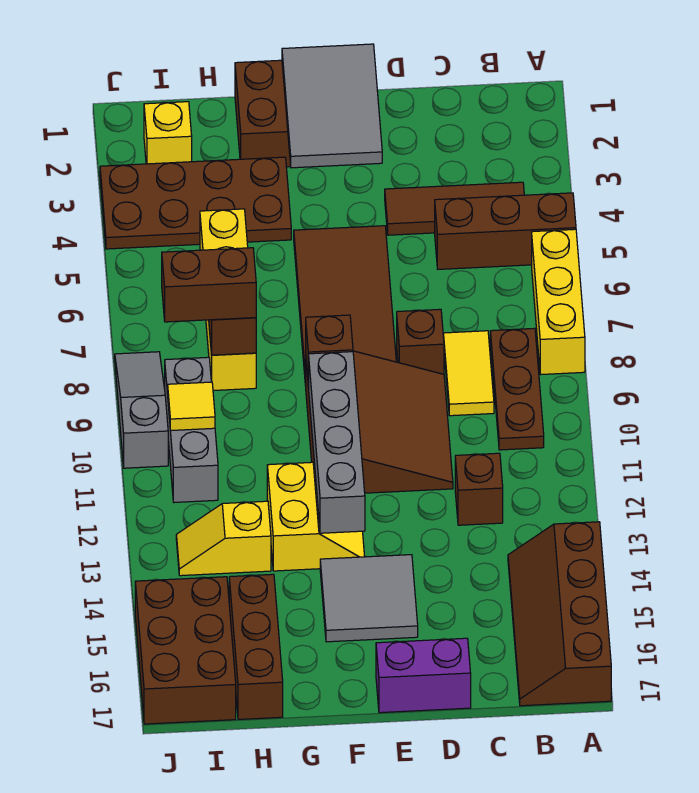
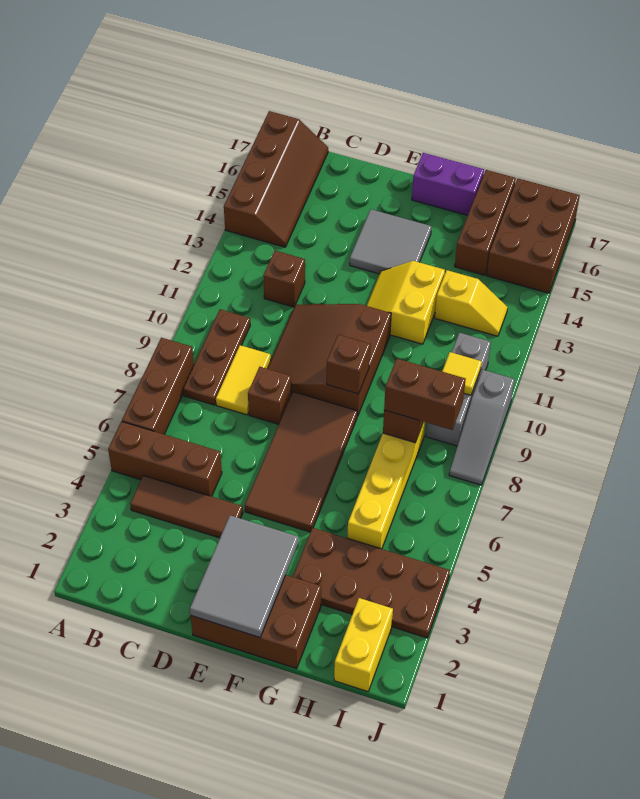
yellow brick A6:A8 level 1 -> brown brick A6:A8 level 1
purple brick D17:E17 level 1 -> purple brick F17:G17 level 1
grey brick F10:F13 level 2 -> none
yellow brick I2 level 1 -> yellow brick I1:I2 level 1

